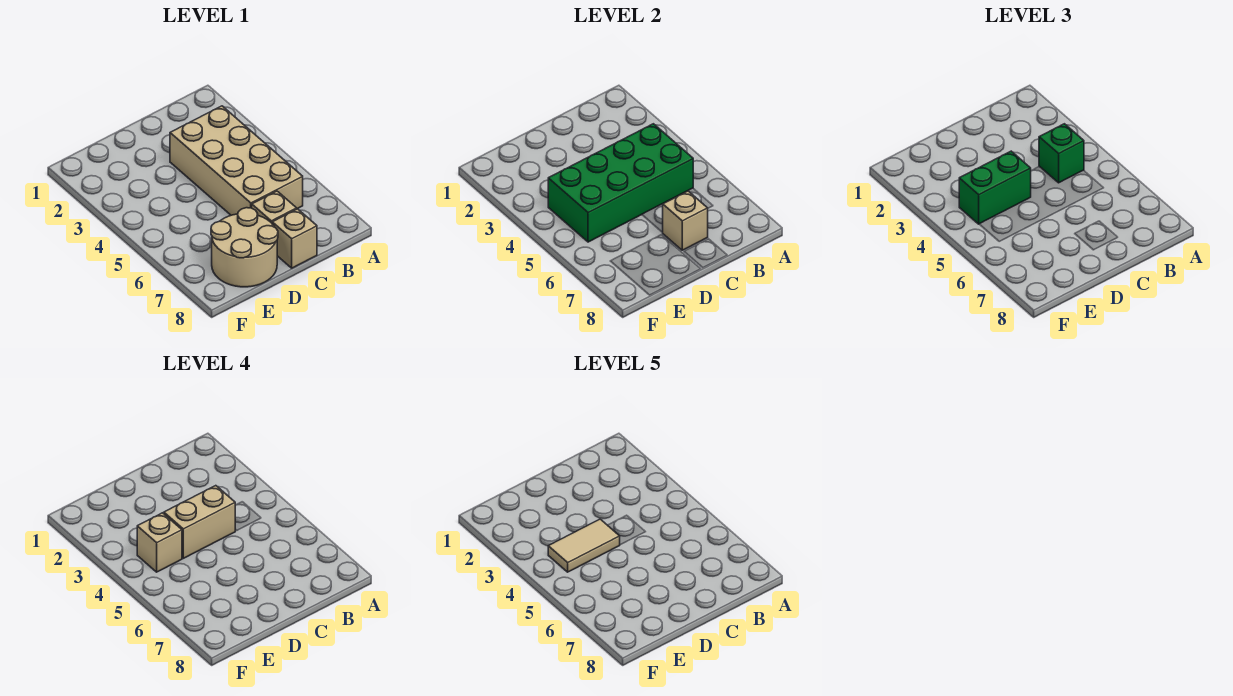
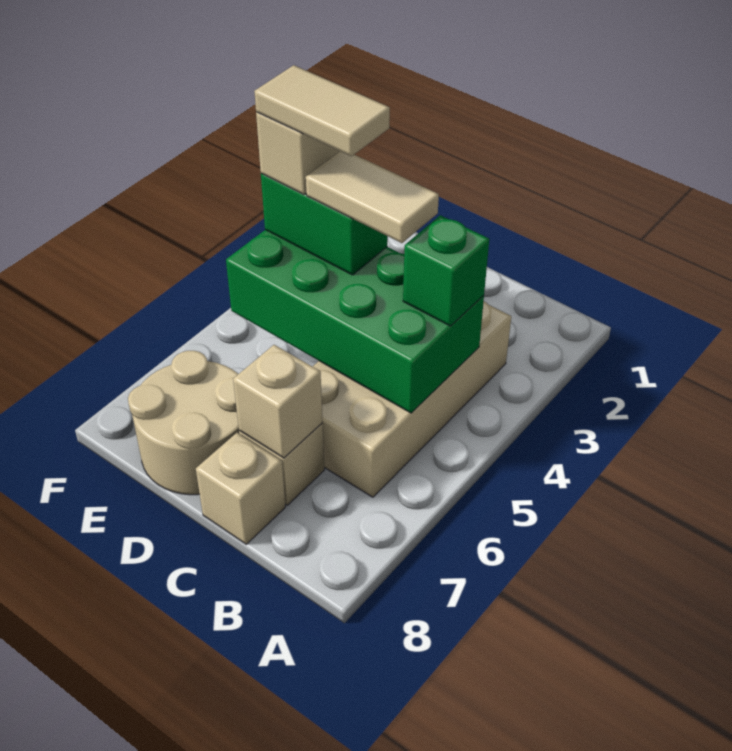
tan brick C4:D4 level 4 -> tan tile C4:D4 level 4

